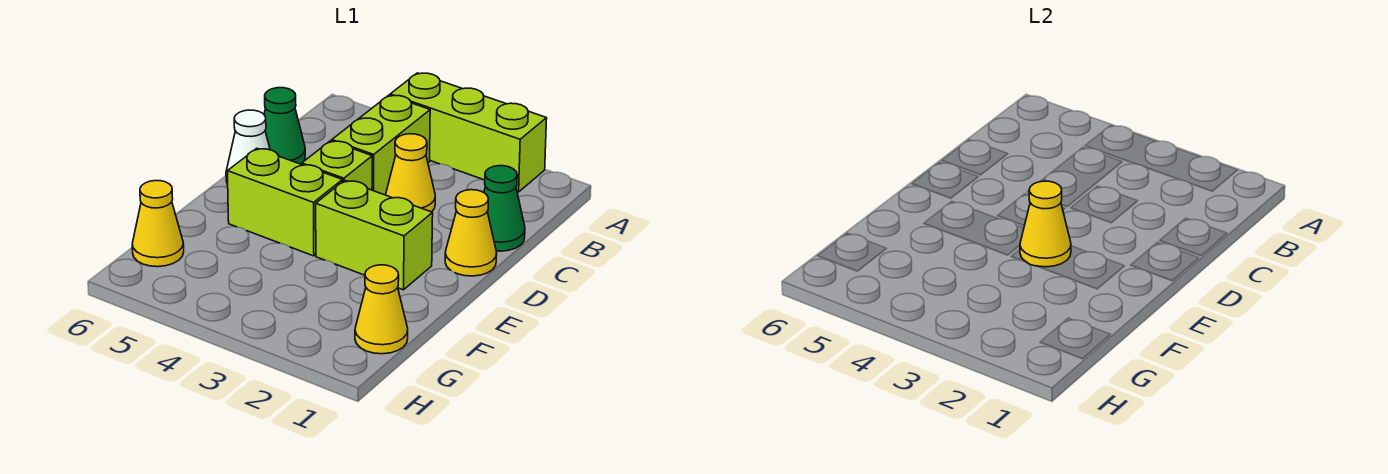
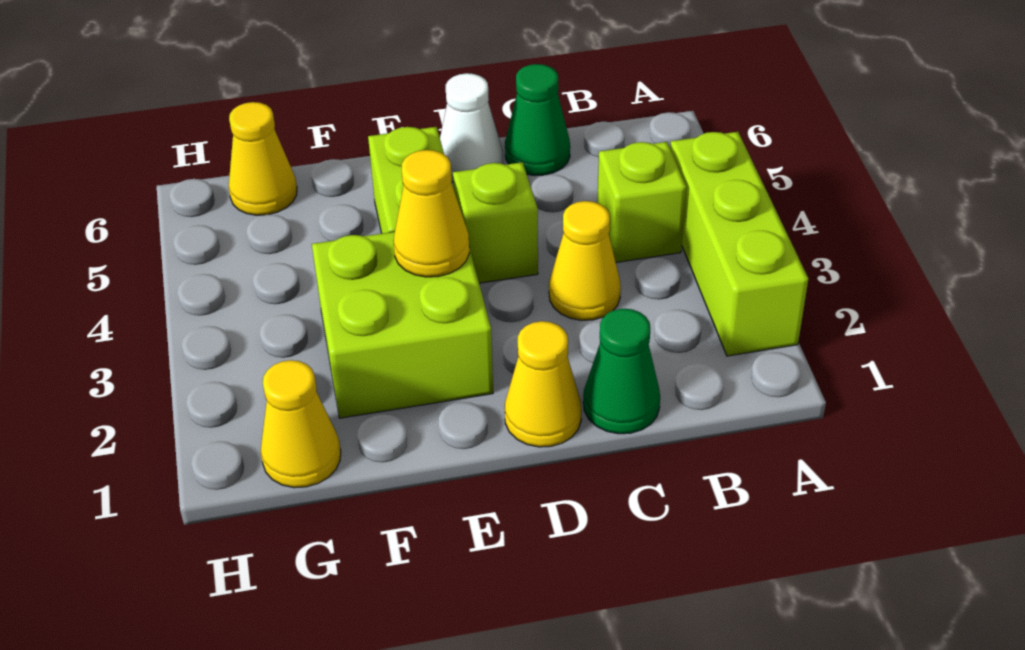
lime brick B4:C4 level 1 -> lime brick B4 level 1
lime brick E2:E3 level 1 -> lime brick E2:F3 level 1

